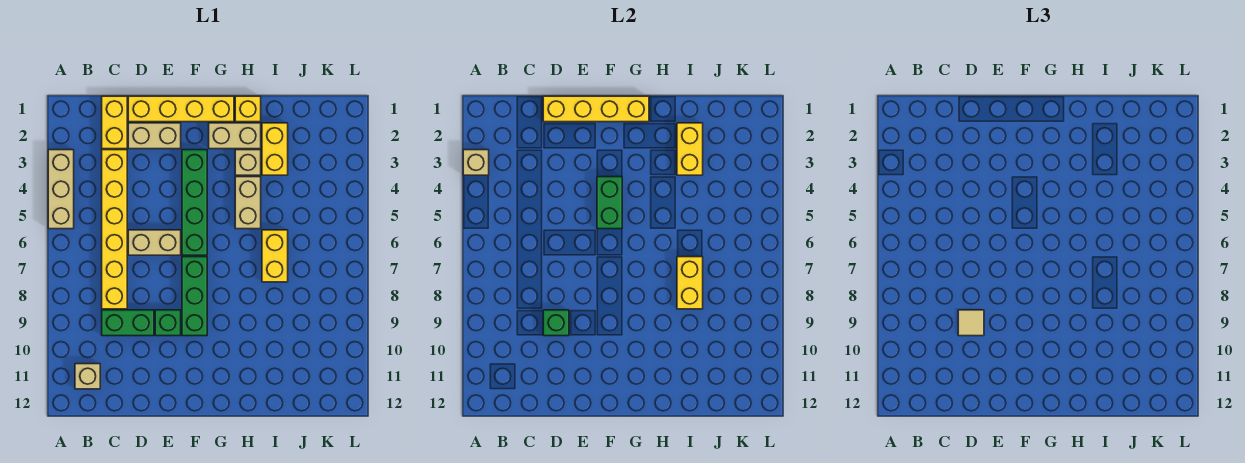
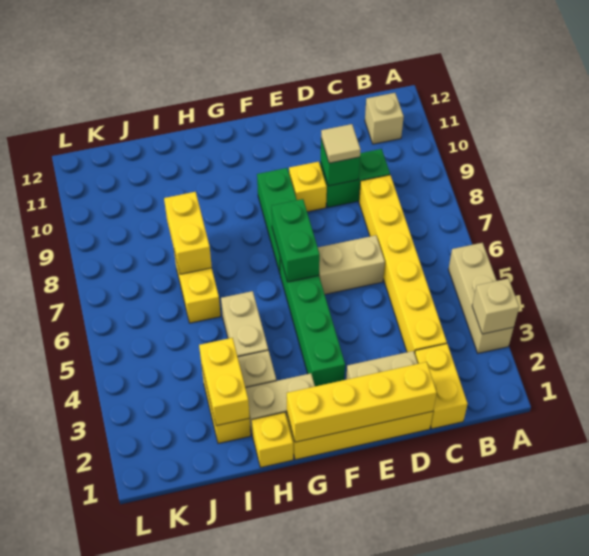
green brick E9 level 1 -> yellow brick E9 level 1
green brick F4:F5 level 2 -> green brick F6:F7 level 2

